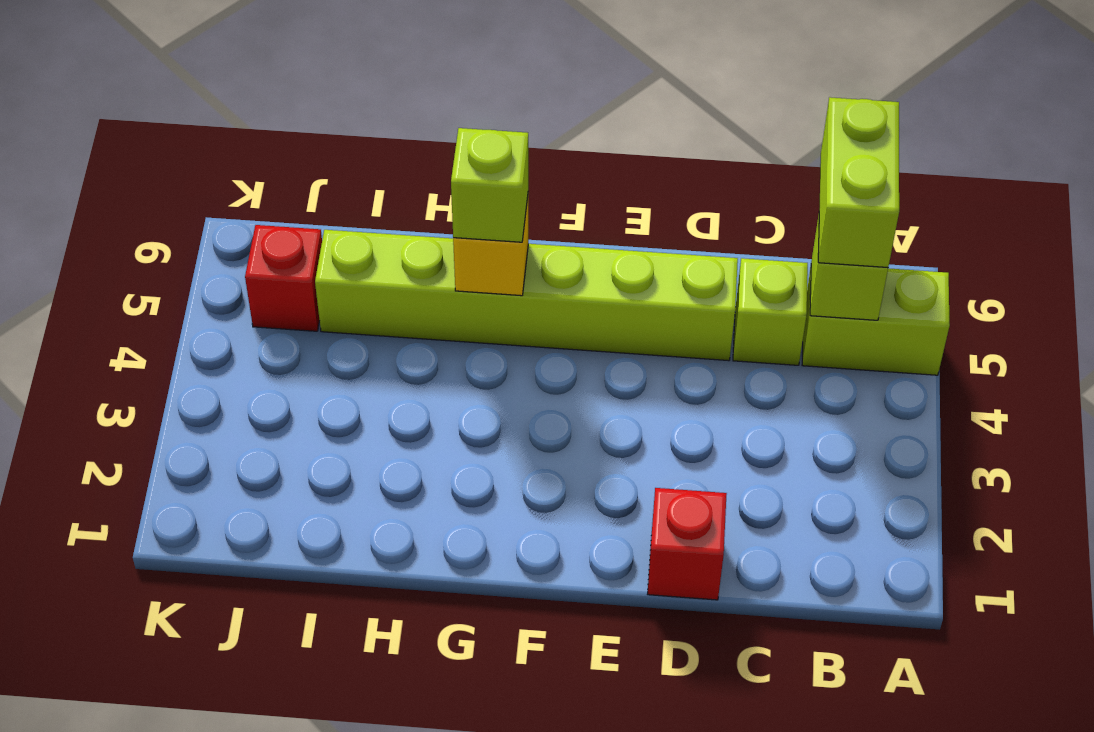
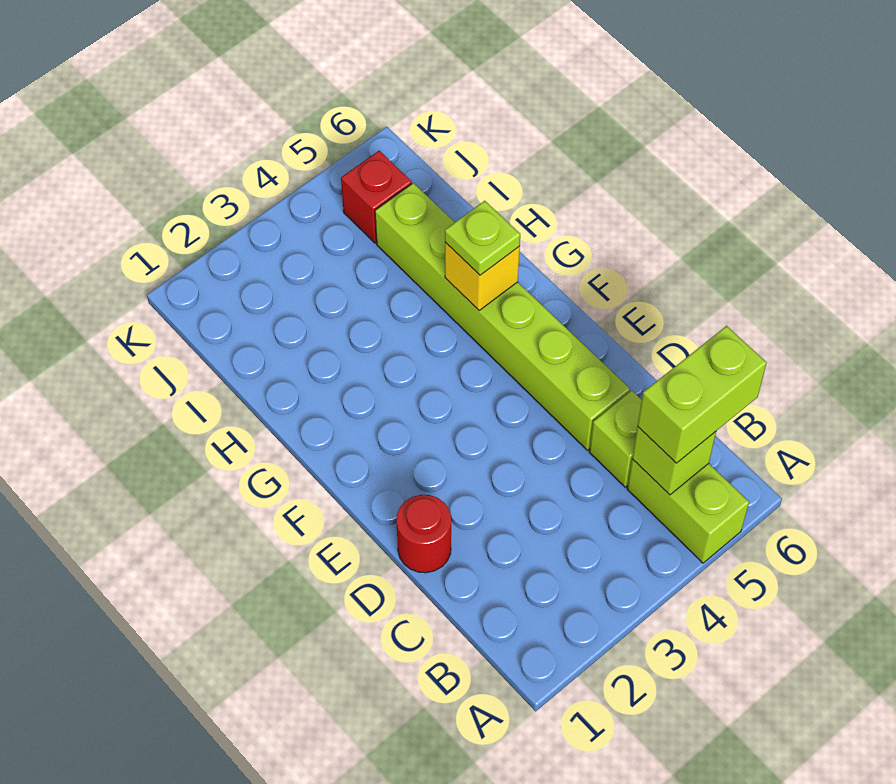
red brick D1 level 1 -> red round brick D1 level 1
lime brick G5 level 3 -> lime plate G5 level 3

